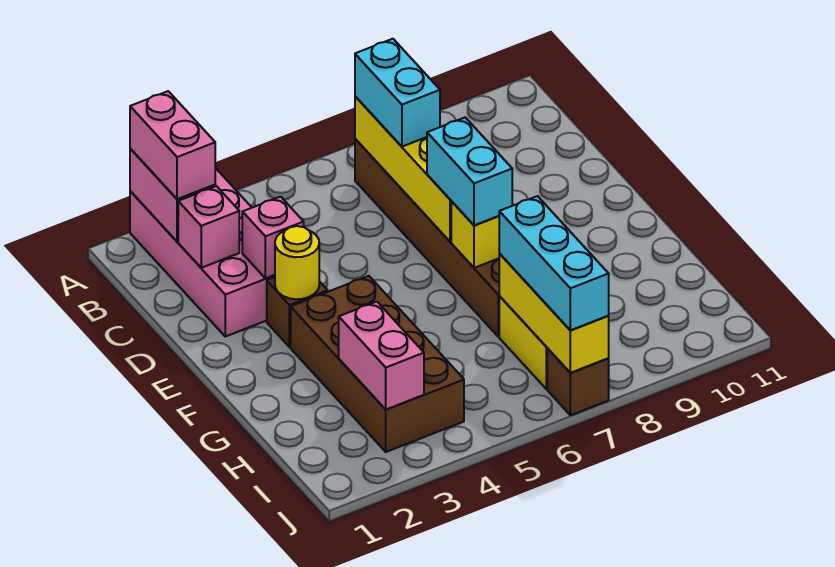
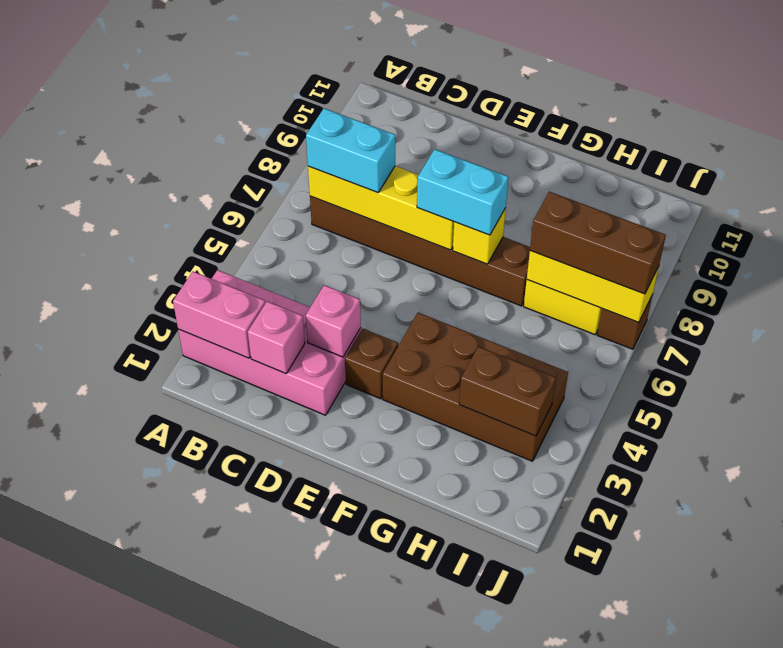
pink brick A2:B2 level 3 -> none
yellow round brick E3 level 2 -> none
pink brick H3:I3 level 2 -> brown brick H3:I3 level 2
cyan brick H7:J7 level 3 -> brown brick H7:J7 level 3

